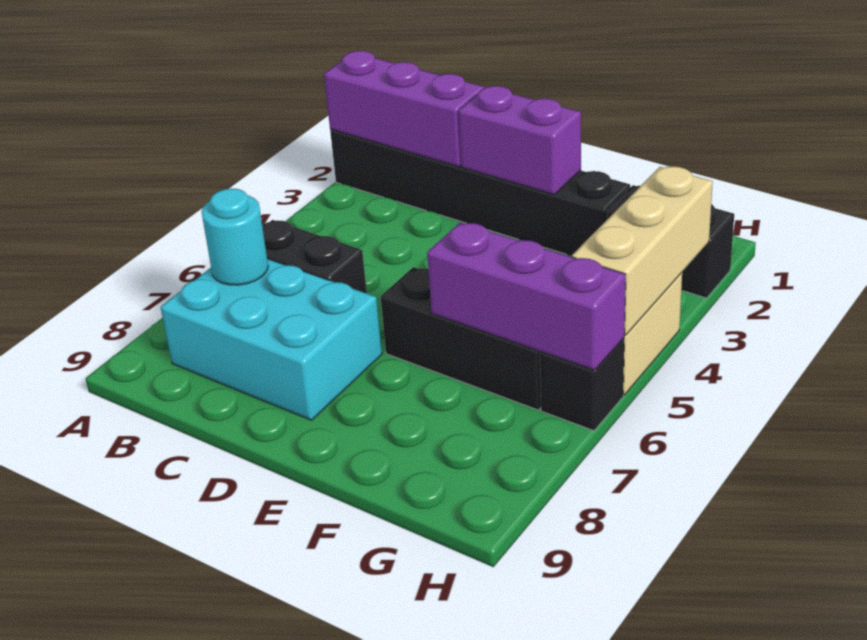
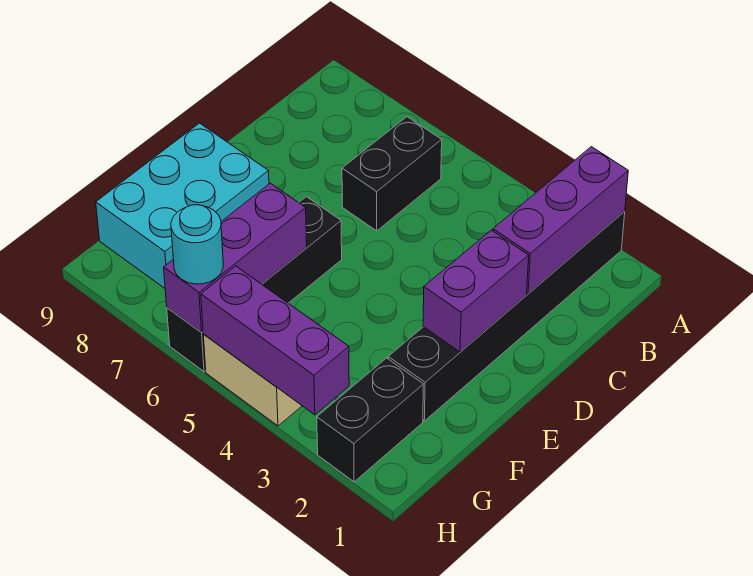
cyan brick B7:D8 level 1 -> cyan brick E8:G9 level 1
cyan round brick B7 level 2 -> cyan round brick H6 level 3
tan brick H3:H5 level 2 -> purple brick H3:H5 level 2

